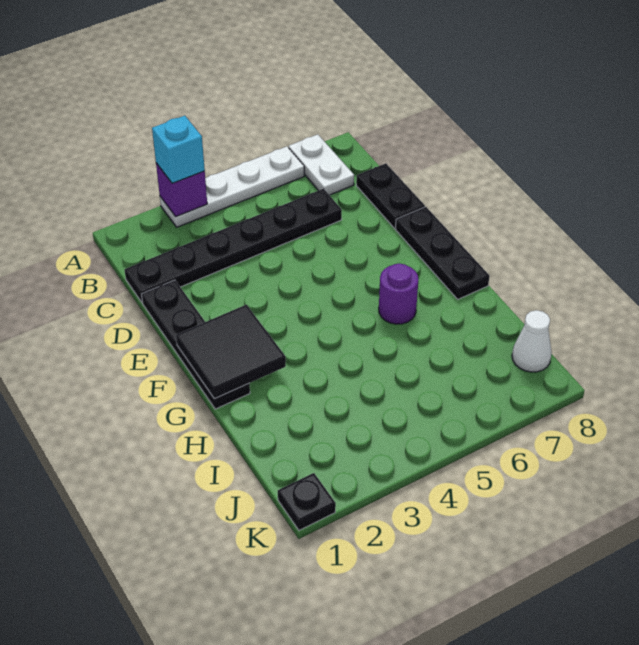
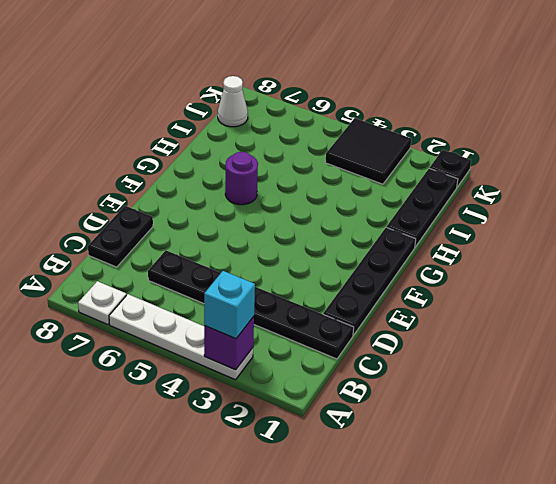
white plate A7:B7 level 1 -> white plate A7 level 1
black plate E8:G8 level 1 -> black plate H1:J1 level 1
black tile F1:G2 level 2 -> black tile J3:K4 level 1

